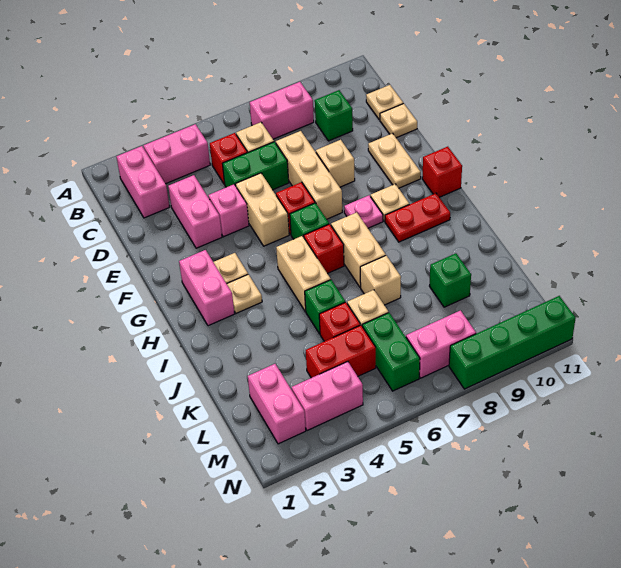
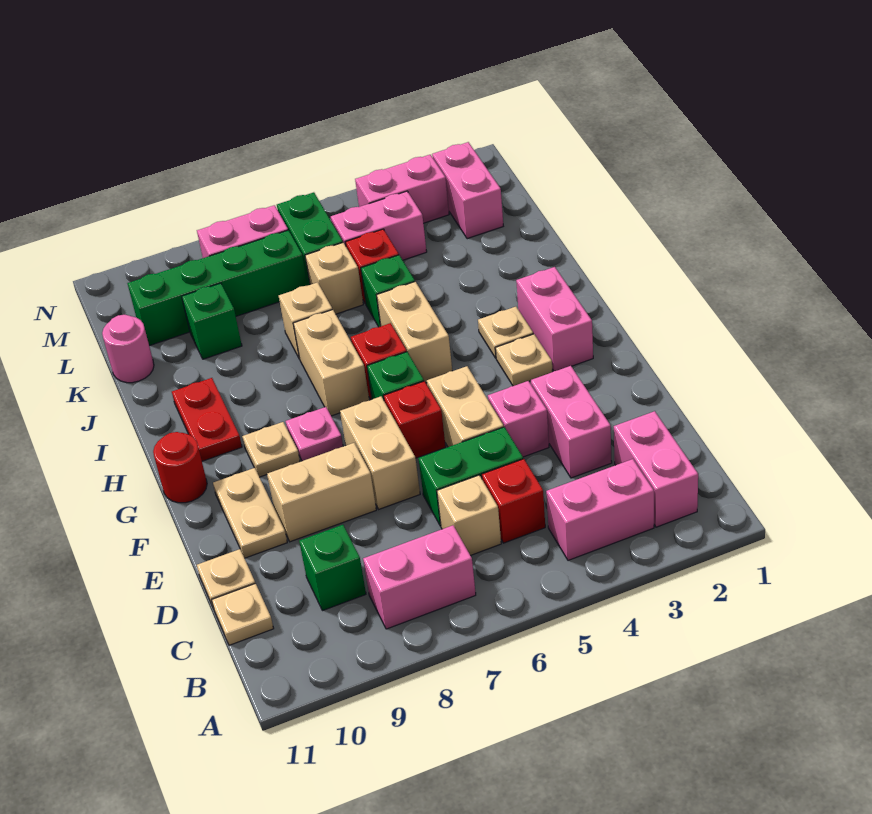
tan brick D7:F7 level 1 -> tan brick E7:F7 level 1
tan brick E8 level 1 -> tan brick E8:E9 level 1
red brick G11 level 1 -> red round brick G11 level 1
red plate H9:H10 level 1 -> red plate H10:I10 level 1
none -> pink round brick K11 level 1
red brick L4:L5 level 1 -> pink brick L4:L5 level 1
green brick N8:N11 level 1 -> green brick L7:L10 level 1

